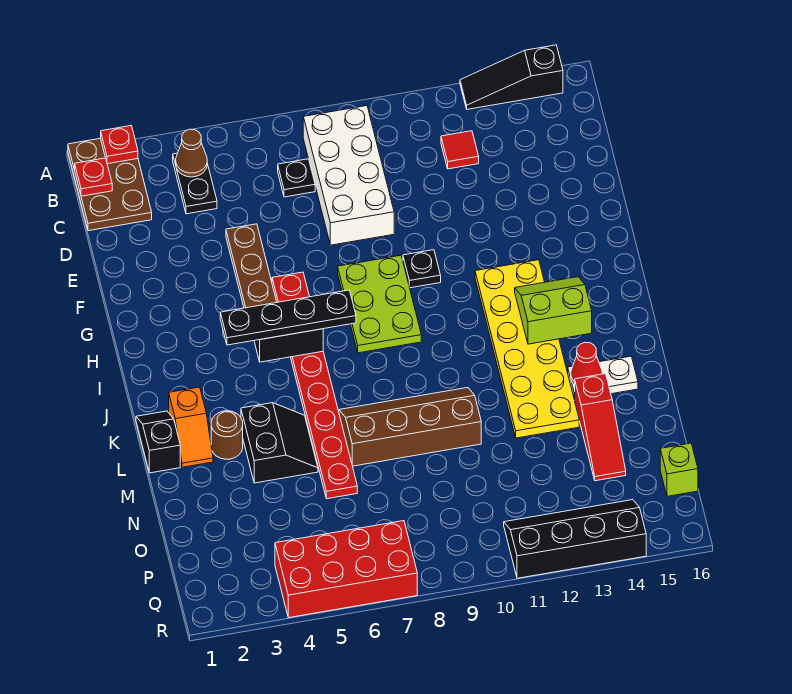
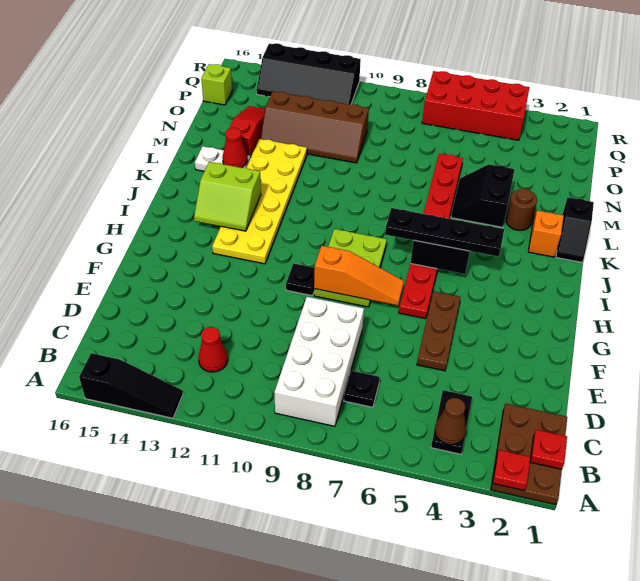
red tile C12 level 1 -> red cone C12 level 1
none -> orange slope G7:G9 level 2 top 9
brown slope L7:M10 level 1 top M -> brown slope N10:O13 level 1 top O

